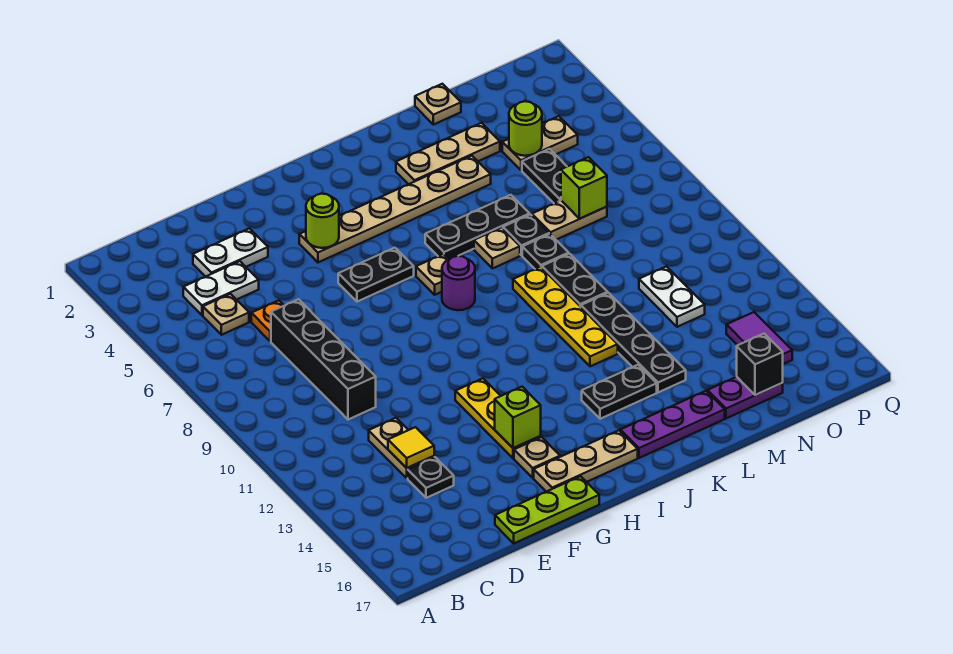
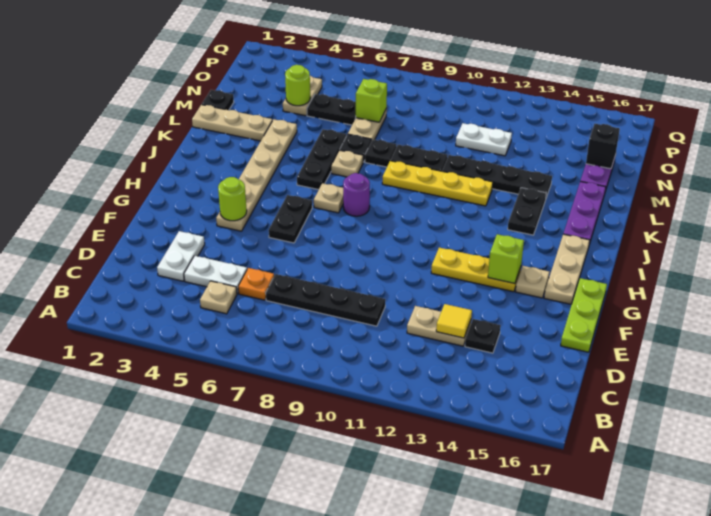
white plate C4:D4 level 1 -> white plate D4:D5 level 1
black brick D7:D10 level 1 -> black plate D7:D10 level 1
tan plate K3:M3 level 1 -> tan plate L1:L3 level 1
tan plate M1 level 1 -> black plate M1 level 1
purple tile O14:O15 level 1 -> none

